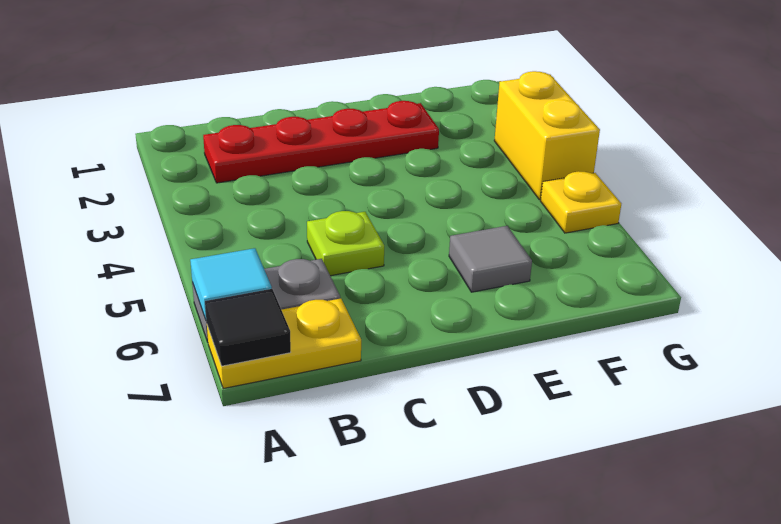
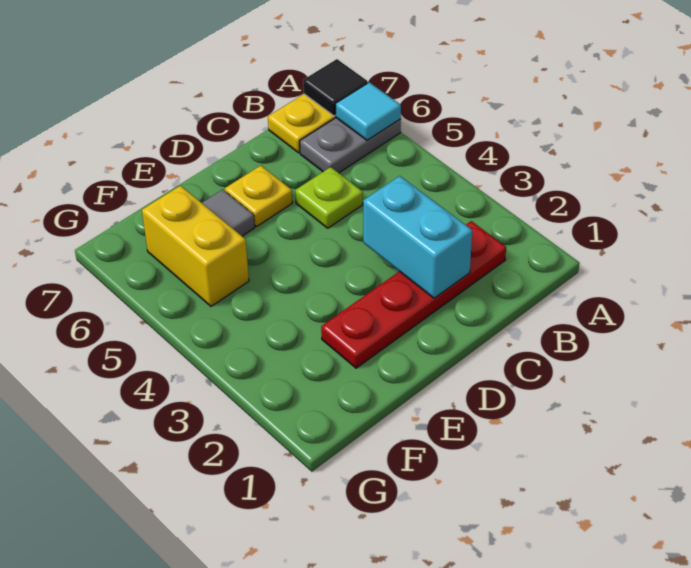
none -> cyan brick C2:C3 level 2
yellow brick G3:G4 level 1 -> yellow brick F5:F6 level 1
yellow plate G5 level 1 -> yellow plate D6 level 1

